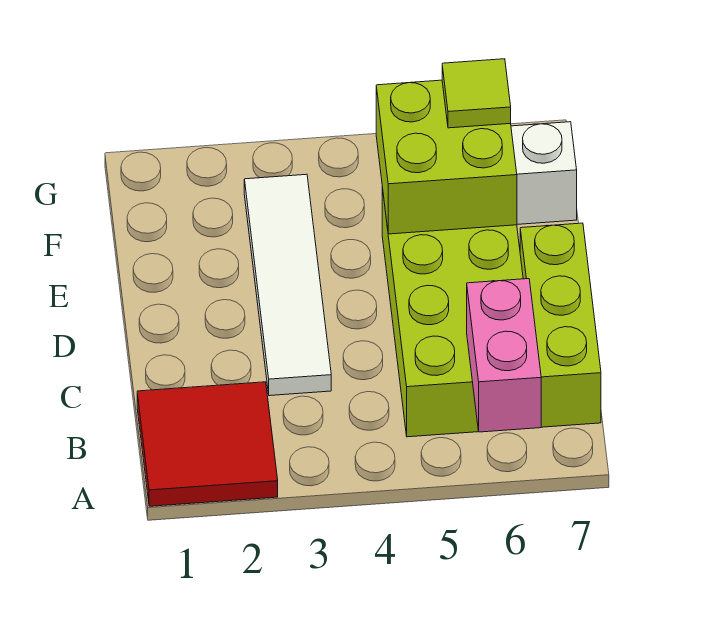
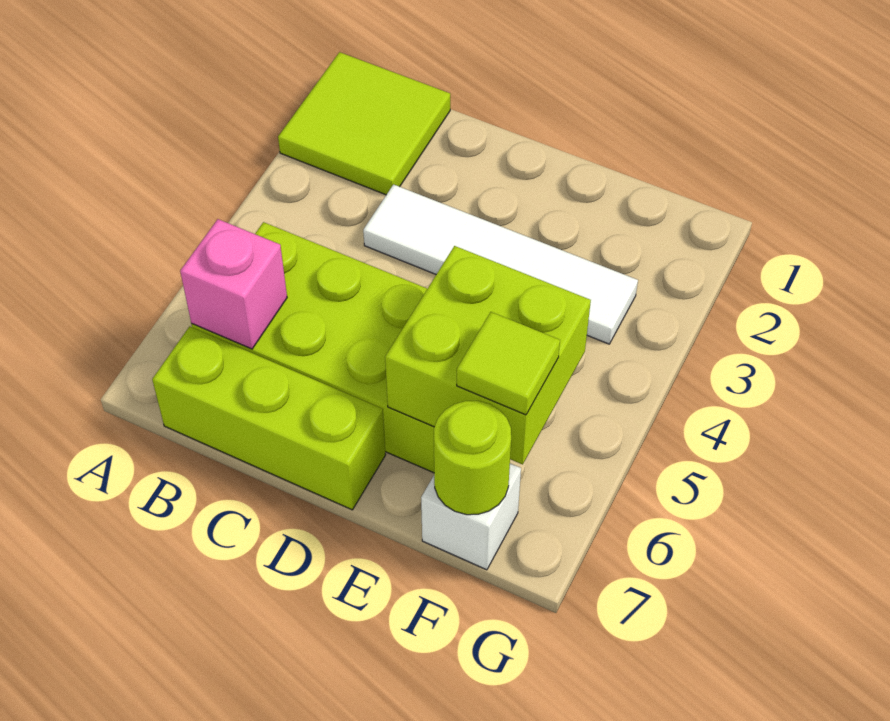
red tile A1:B2 level 1 -> lime tile A1:B2 level 1
pink brick A6:B6 level 2 -> pink brick B6 level 2
none -> lime round brick F7 level 2

